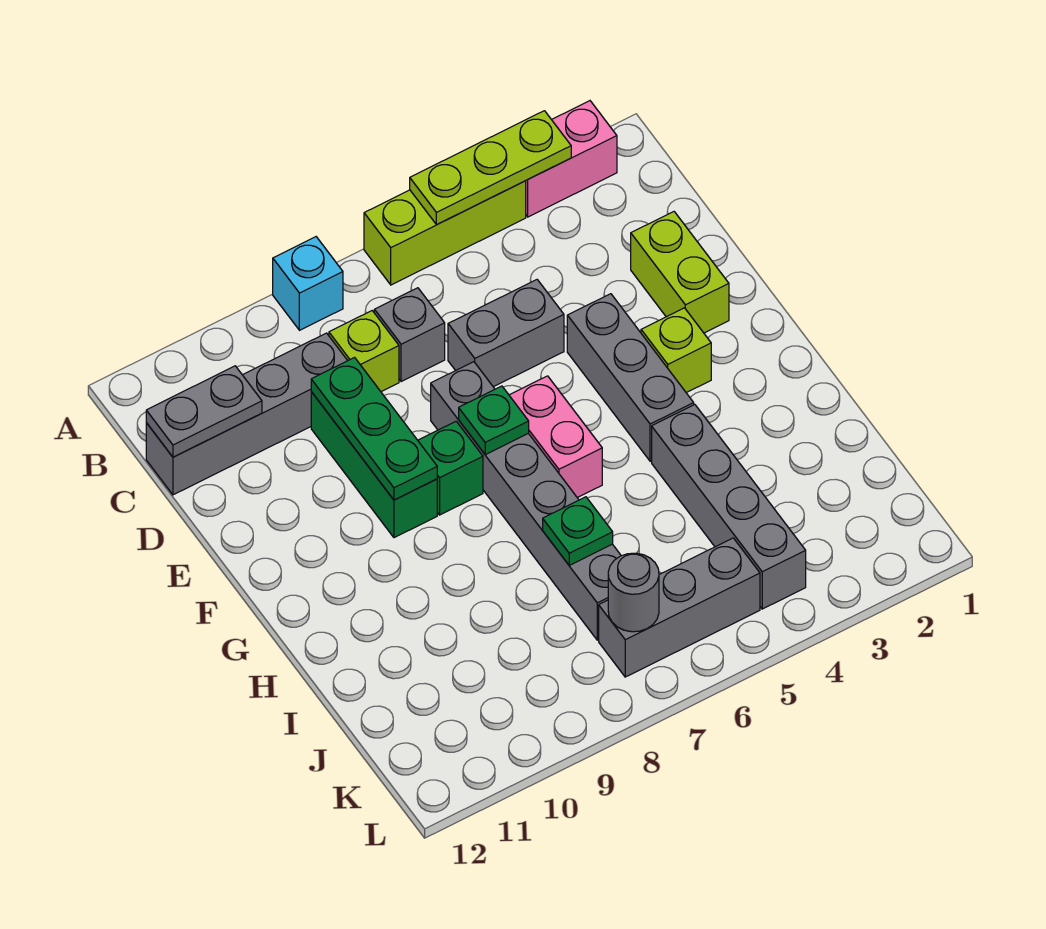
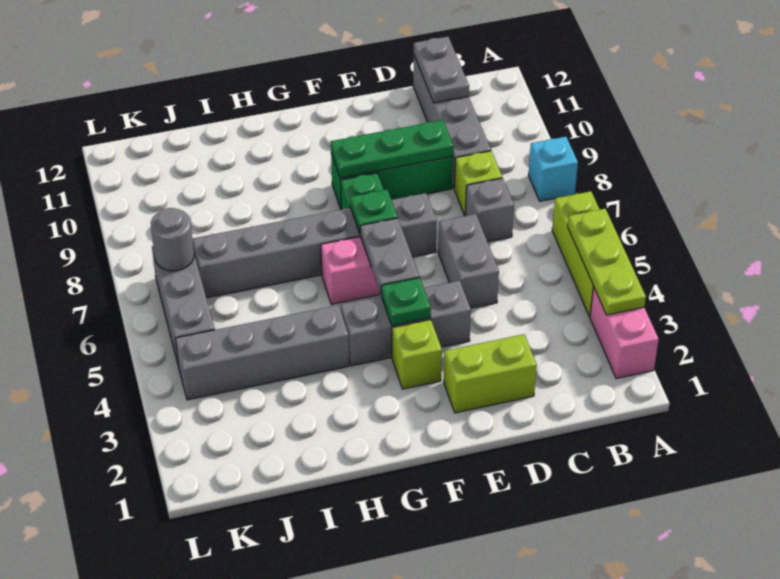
none -> grey plate F5:F6 level 2
green plate I7 level 2 -> green plate F4 level 2

